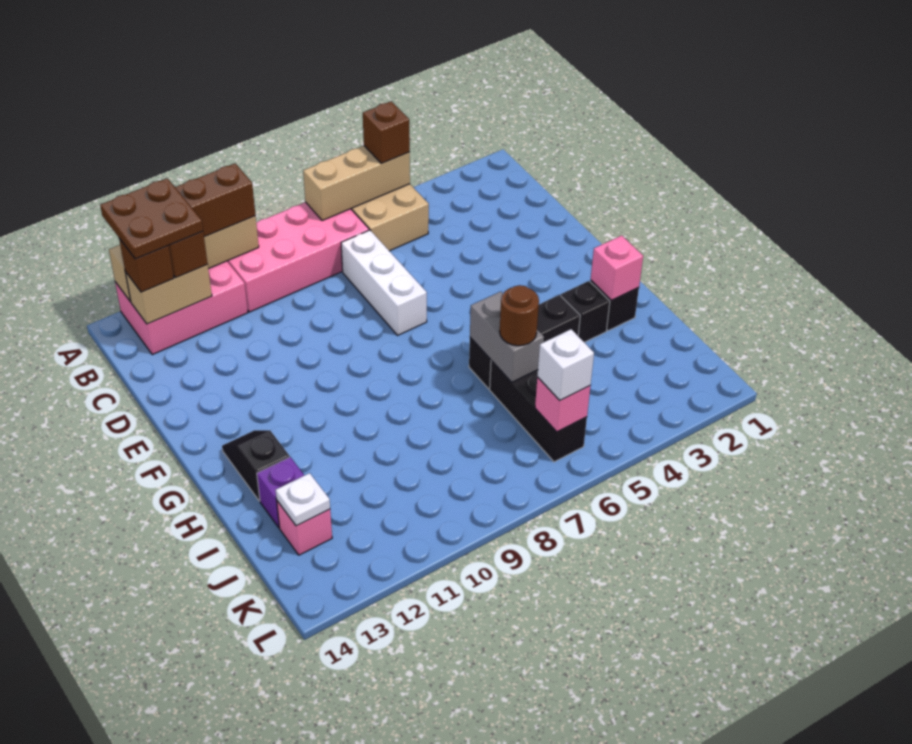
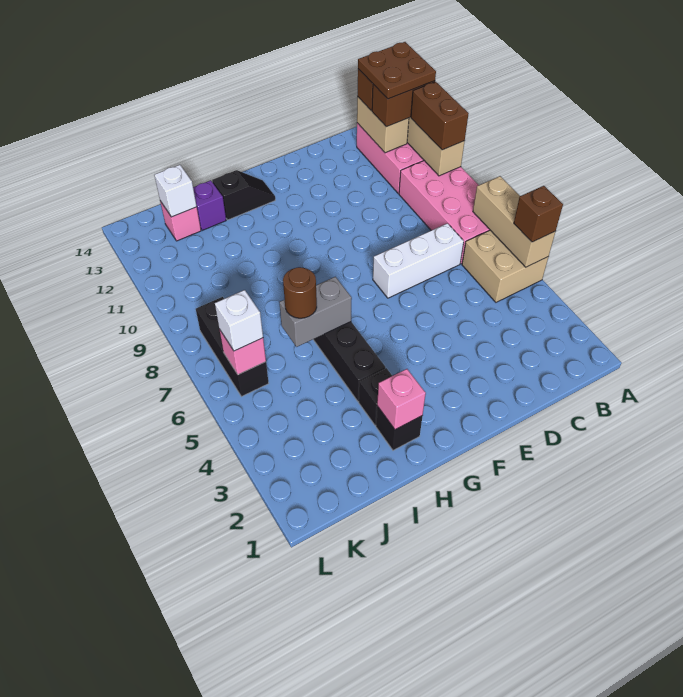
black brick I6:K6 level 1 -> black brick K6:K8 level 1
white plate J13 level 2 -> white brick J13 level 2

